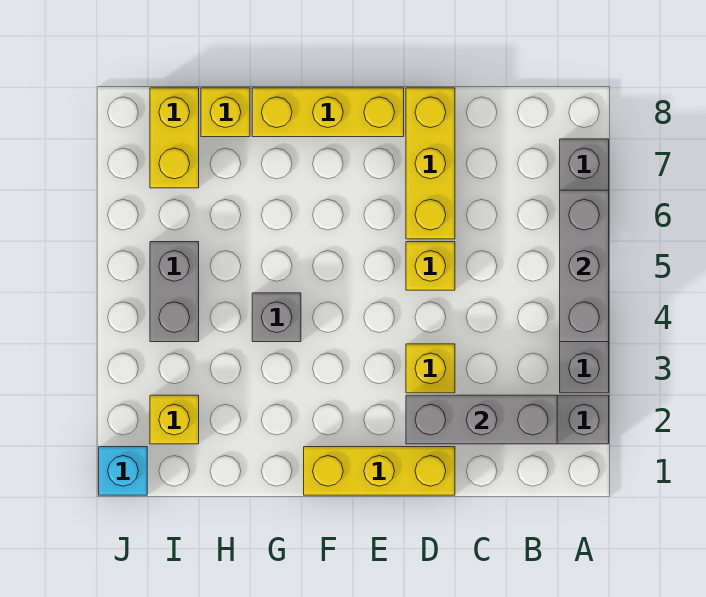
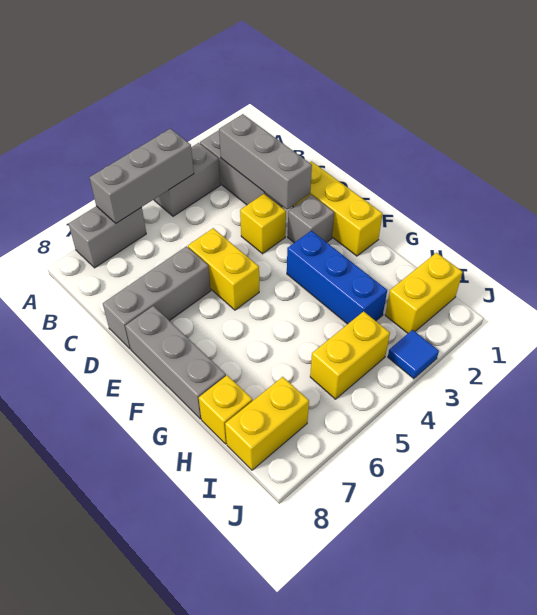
yellow brick D5 level 1 -> yellow brick D5:E5 level 1
yellow brick D6:D8 level 1 -> grey brick D6:D8 level 1
yellow brick E8:G8 level 1 -> grey brick E8:G8 level 1
none -> blue brick F3:H3 level 1
grey brick G4 level 1 -> grey brick E2 level 1
yellow brick I2 level 1 -> yellow brick I1:I2 level 1
grey brick I4:I5 level 1 -> yellow brick I4:I5 level 1
cyan brick J1 level 1 -> none
none -> blue tile J3 level 1

